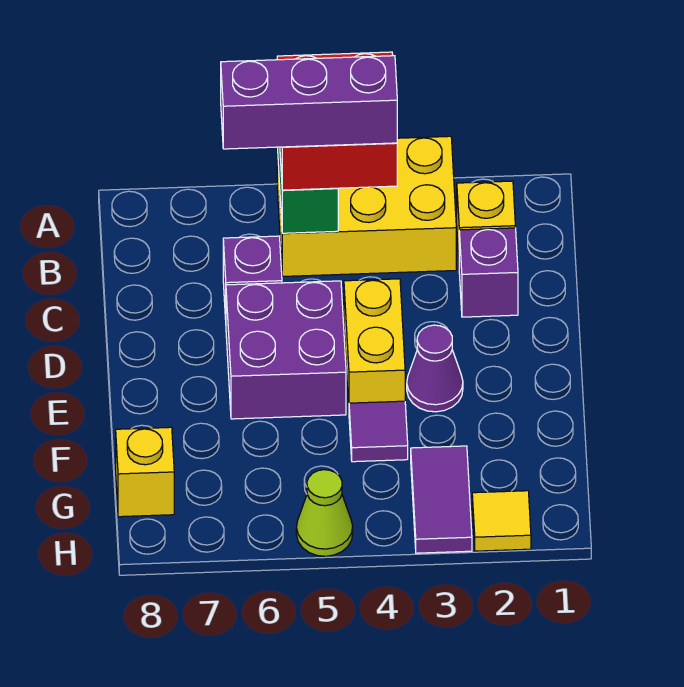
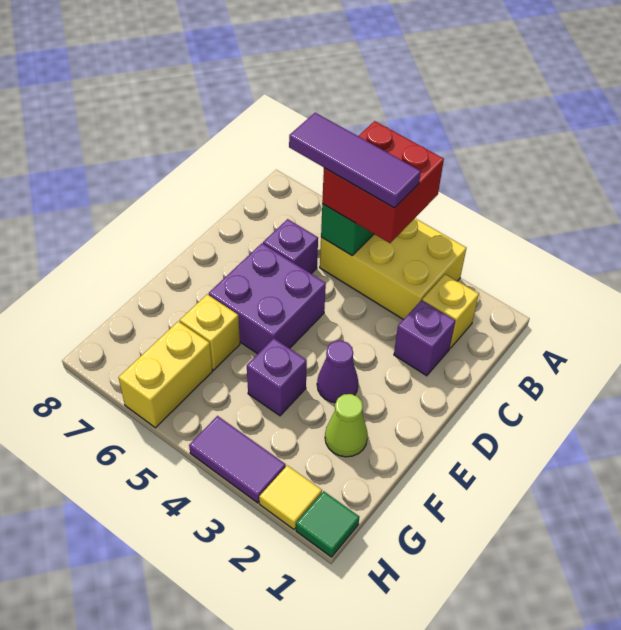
purple brick B4:B6 level 4 -> purple tile B4:B6 level 4
yellow brick D4:E4 level 1 -> yellow brick G6:H6 level 1
purple tile F4 level 1 -> purple brick F4 level 1
purple tile G3:H3 level 1 -> purple tile H3:H4 level 1
yellow brick G8 level 1 -> yellow brick F6 level 1
none -> green tile H1 level 1
lime cone H5 level 1 -> lime cone F2 level 1

